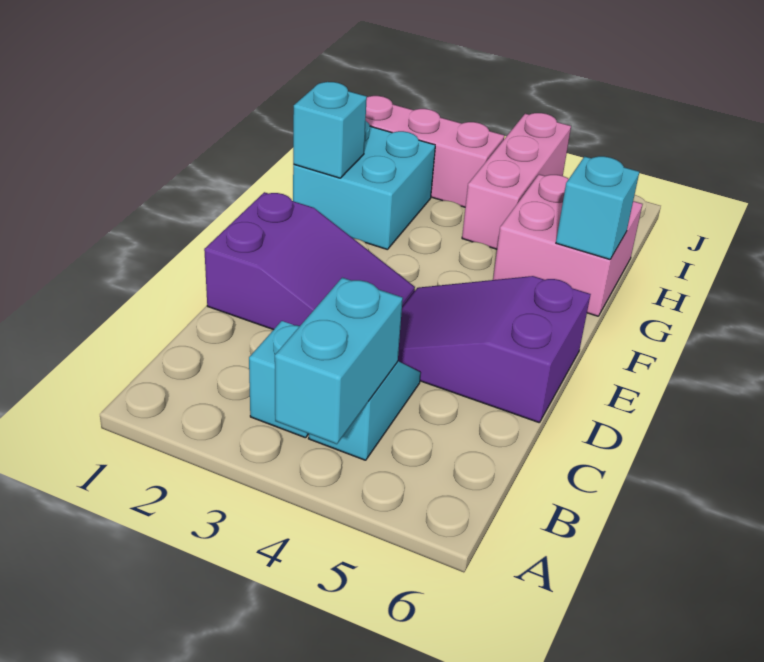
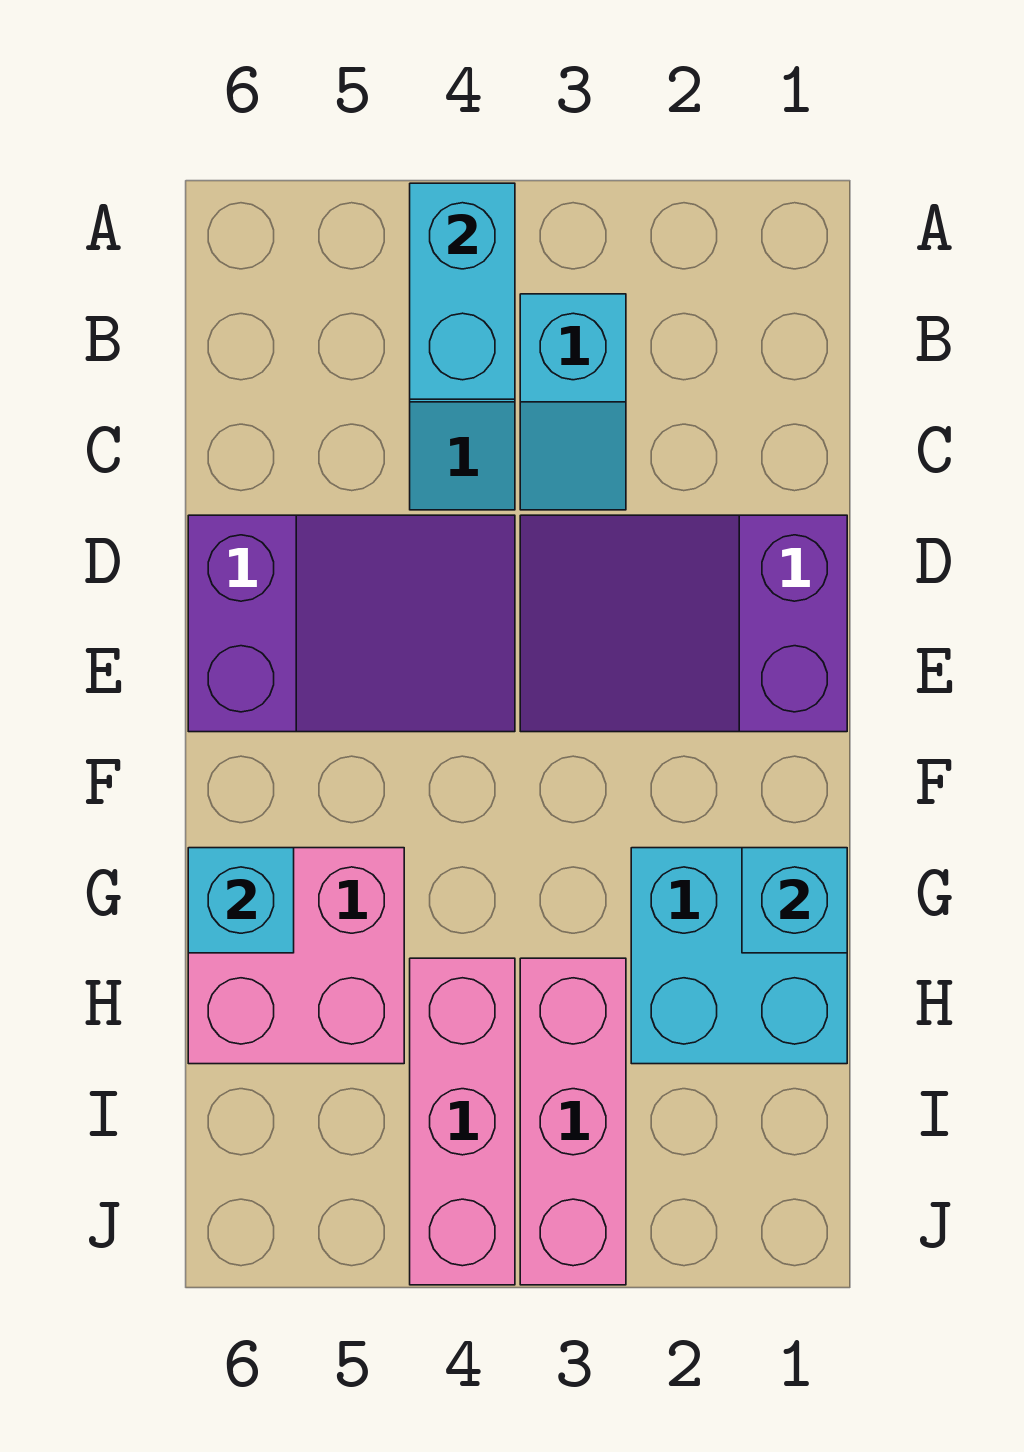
pink brick I1:I3 level 1 -> pink brick H3:J3 level 1

